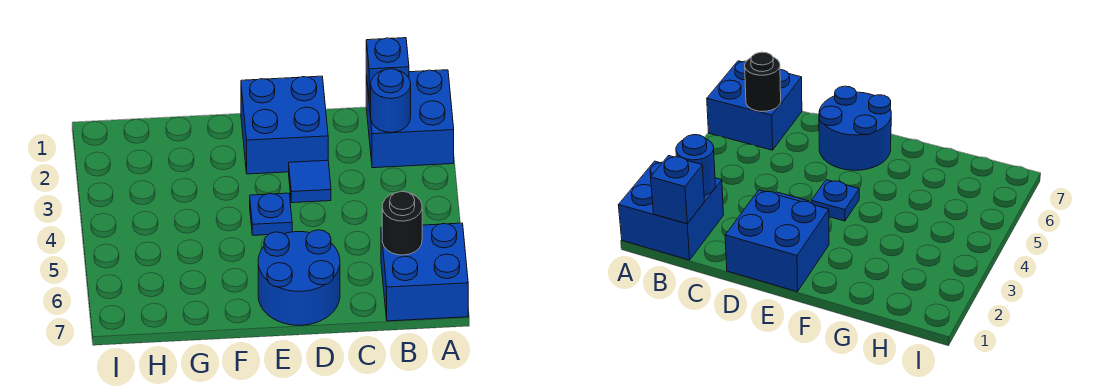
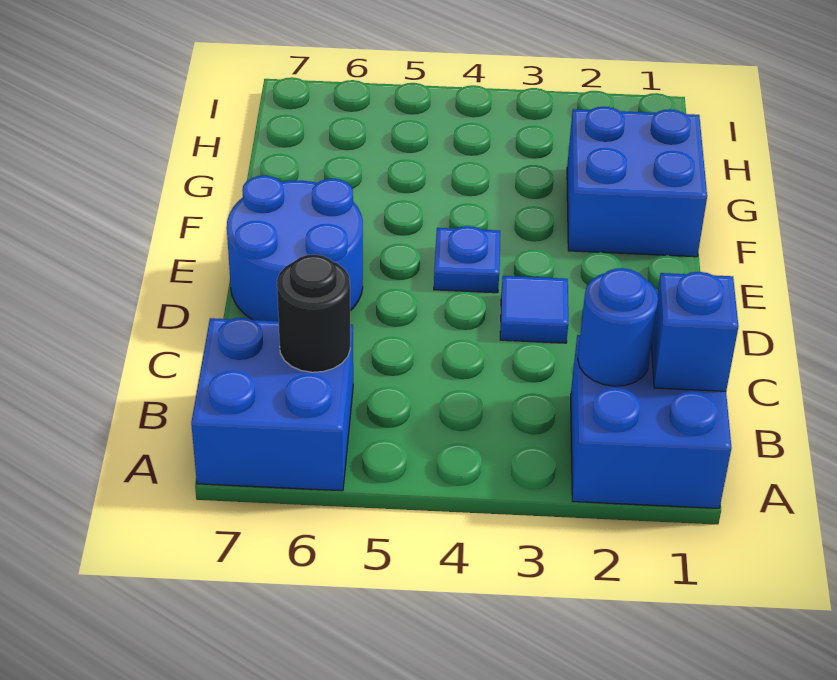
blue brick D1:E2 level 1 -> blue brick F1:G2 level 1

